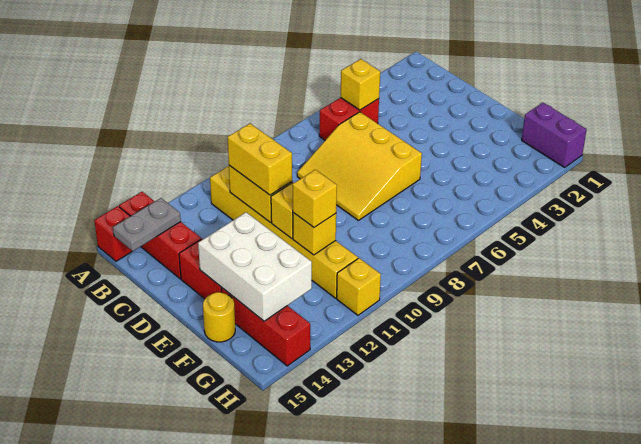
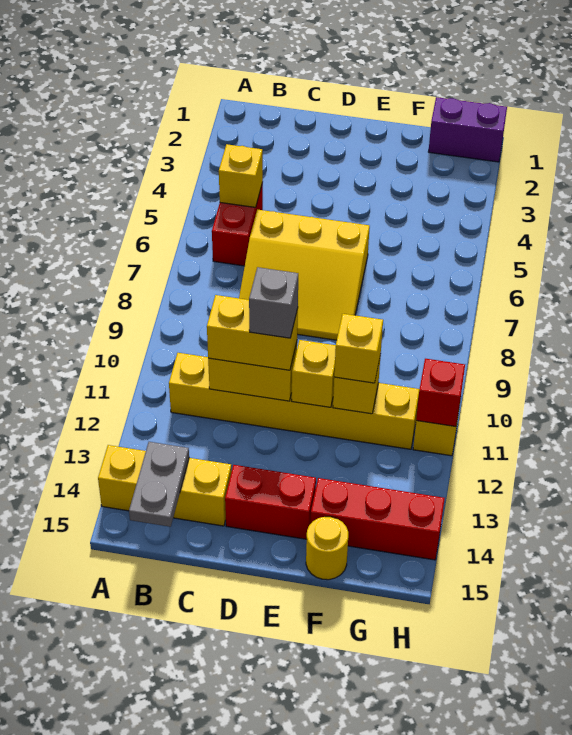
red brick A14:C14 level 1 -> yellow brick A14:C14 level 1
red brick A15 level 1 -> red brick H11 level 2
none -> grey brick D11 level 4
white brick E13:G14 level 2 -> none

